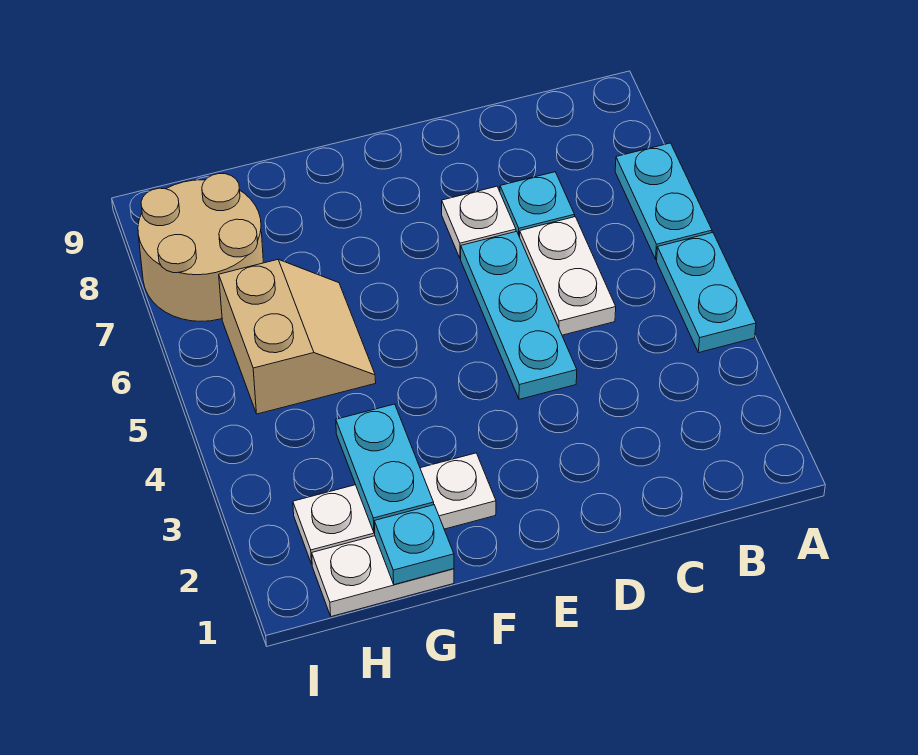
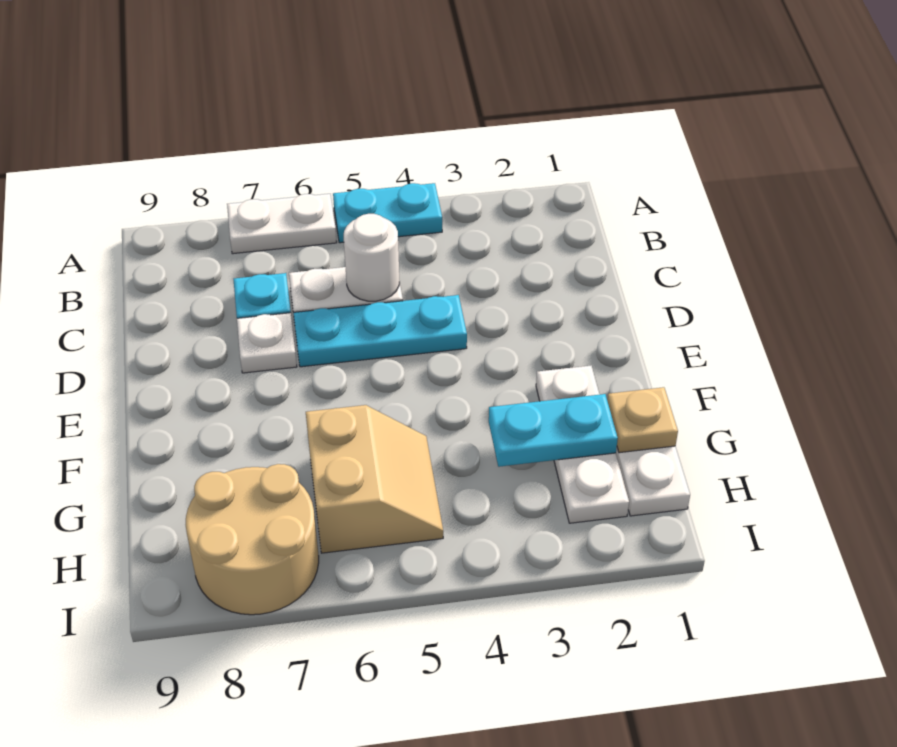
cyan plate A6:A7 level 1 -> white plate A6:A7 level 1
none -> white round brick C5 level 2
cyan plate G1 level 2 -> tan plate G1 level 2
tan slope G5:H6 level 1 top H -> tan slope G5:H6 level 1 top 6

